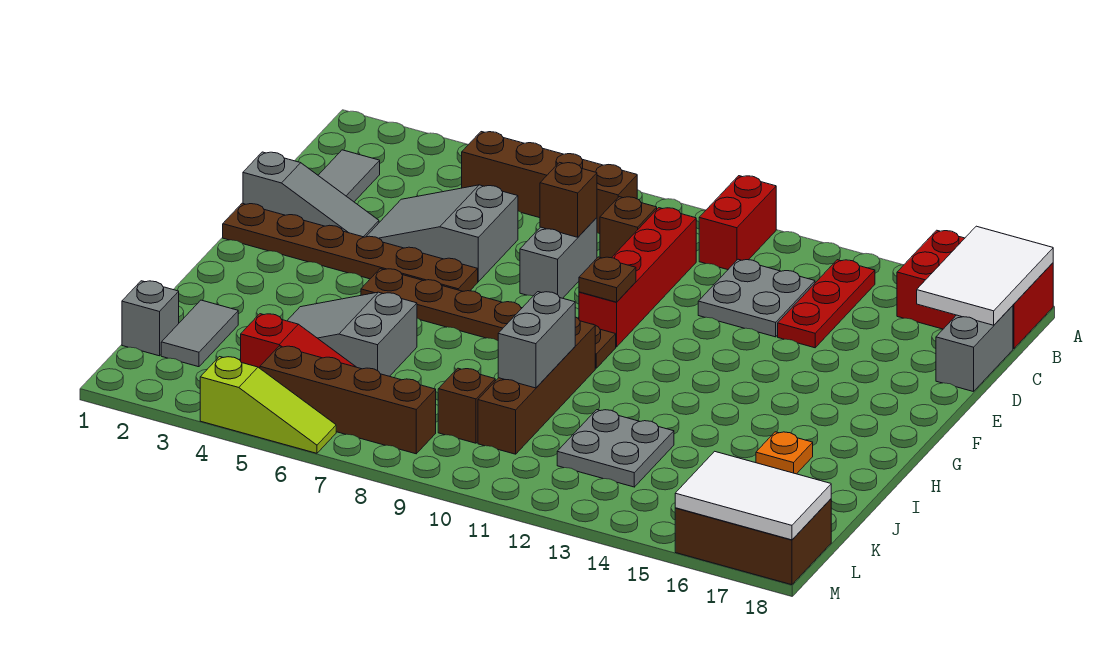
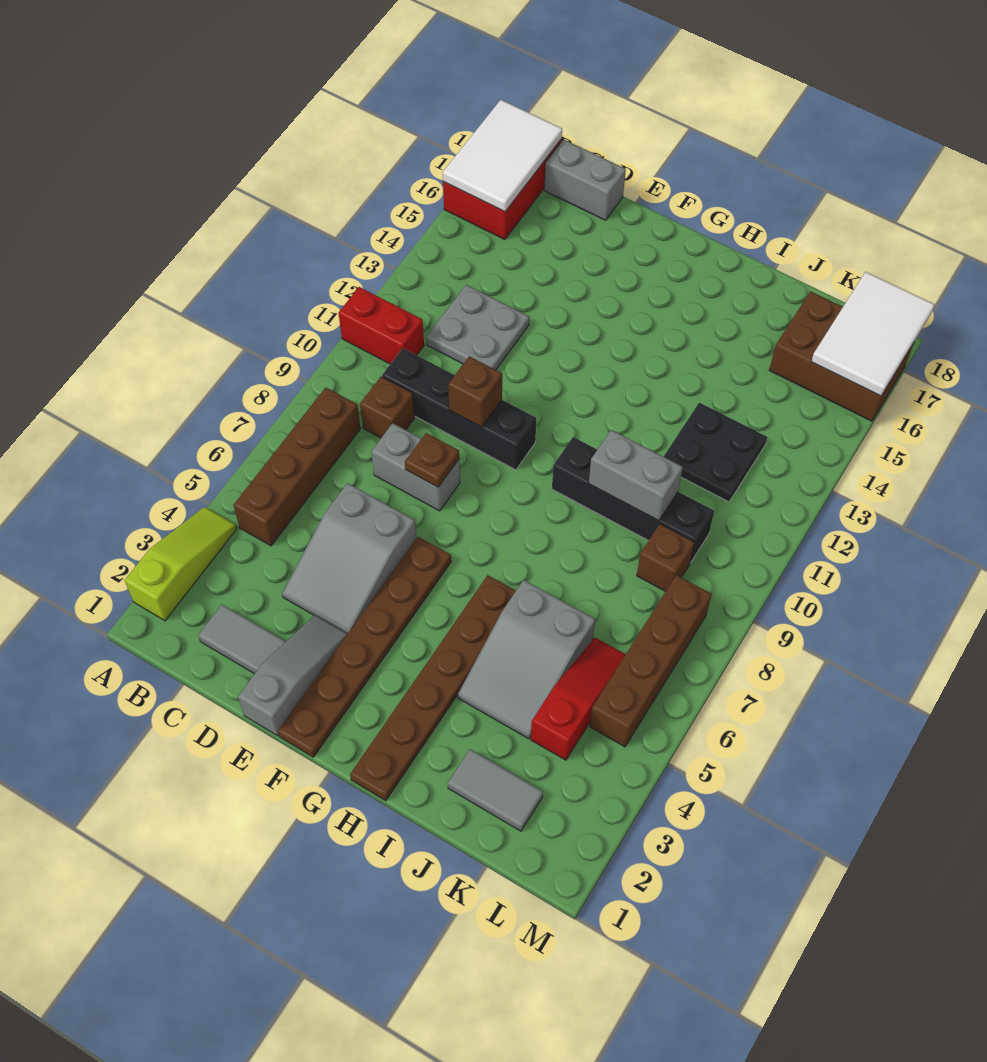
white tile A17:C18 level 2 -> white tile A16:B18 level 2
red plate B14:D14 level 1 -> none
red brick C10:F10 level 1 -> black brick C10:F10 level 1
brown brick D8 level 2 -> brown brick E10 level 2
brown plate F10 level 2 -> brown plate E8 level 2
brown plate G5:G10 level 1 -> brown plate H1:H6 level 1
brown brick H10:K10 level 1 -> black brick H10:K10 level 1
orange plate I16 level 1 -> none
grey plate J12:K13 level 1 -> black plate J12:K13 level 1
grey brick K1 level 1 -> none
brown brick L16:M18 level 1 -> brown brick K16:M17 level 1
lime slope M4:M6 level 1 top 4 -> lime slope A2:A4 level 1 top 2

